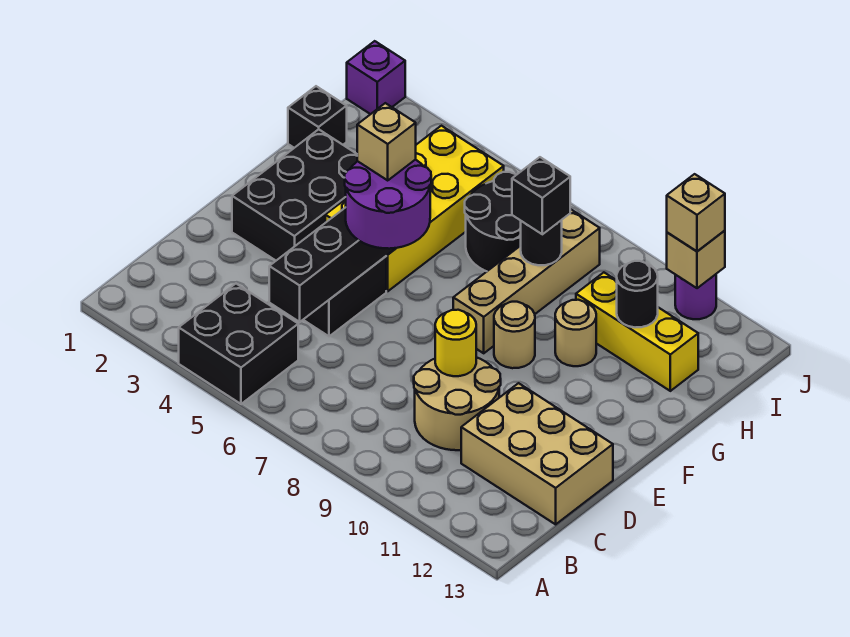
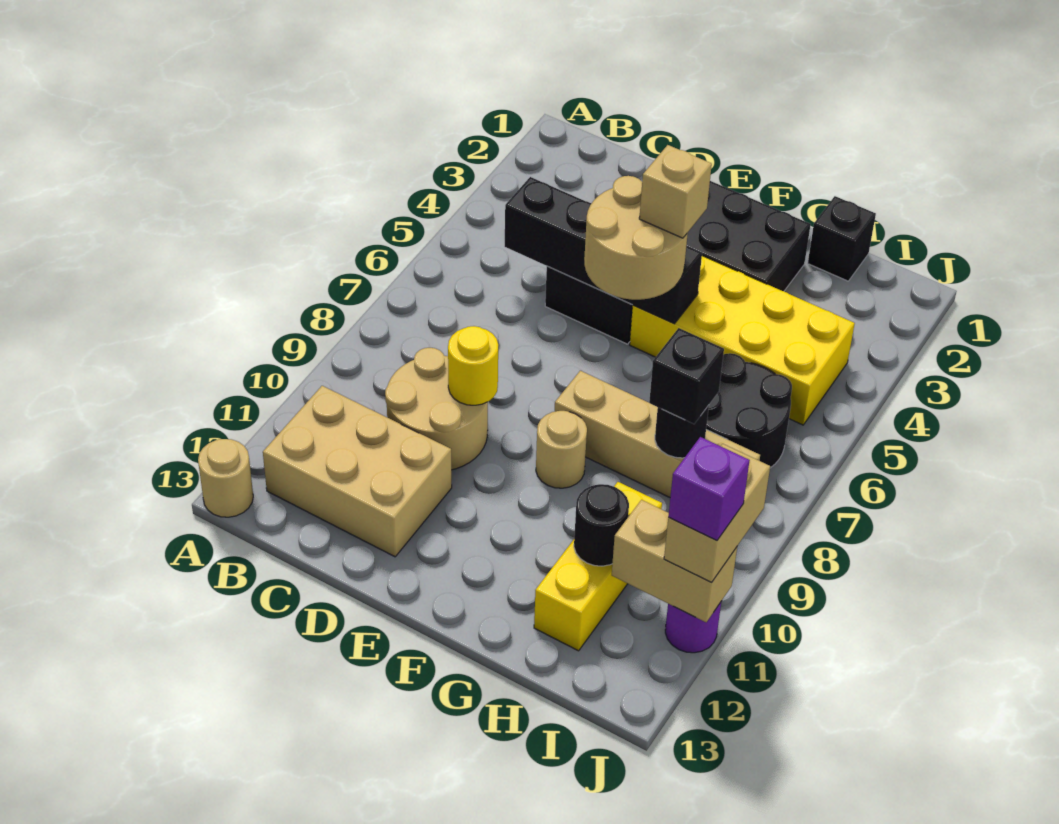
black brick A4:B5 level 1 -> none
tan brick C11:D13 level 1 -> tan brick B11:D12 level 1
purple round brick E5:F6 level 3 -> tan round brick E5:F6 level 3
tan round brick G10 level 1 -> tan round brick A13 level 1
purple brick J1 level 1 -> purple brick J11 level 4
tan brick J11 level 2 -> tan brick I11:J11 level 2
tan brick J11 level 3 -> tan brick J10:J11 level 3

